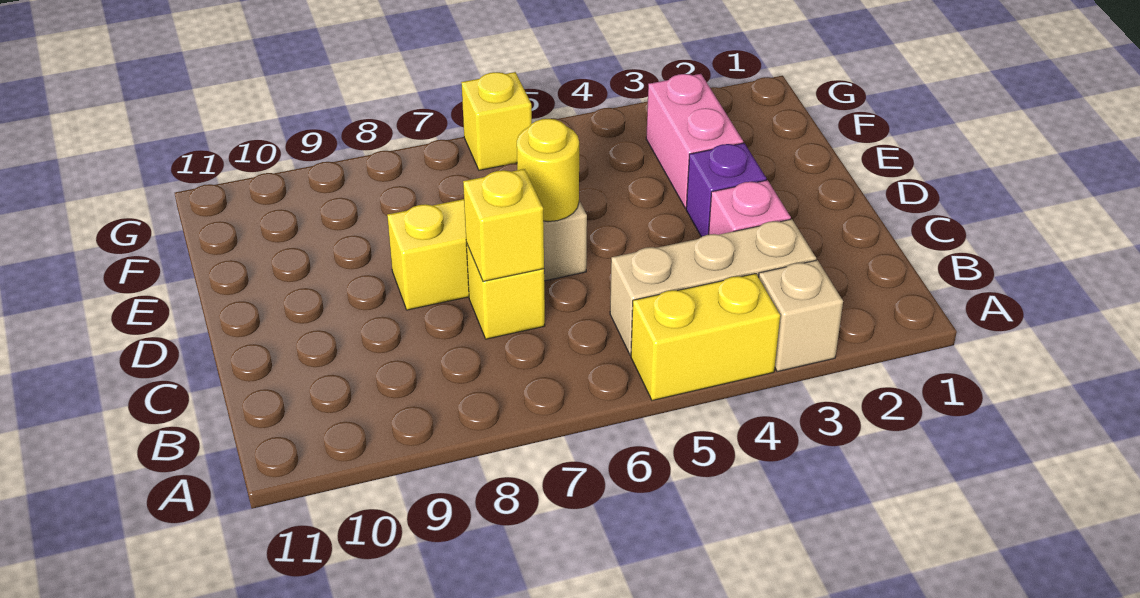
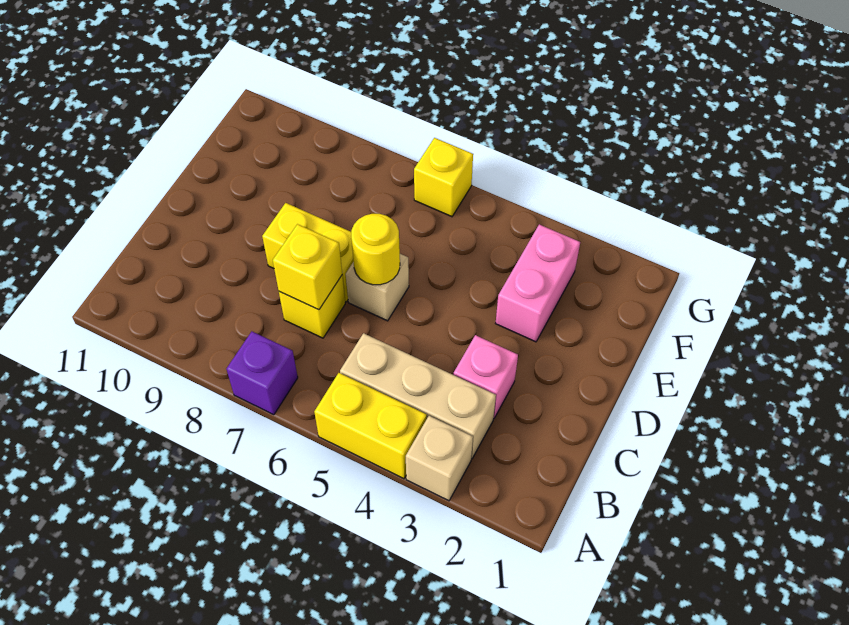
purple brick D3 level 1 -> purple brick A7 level 1

